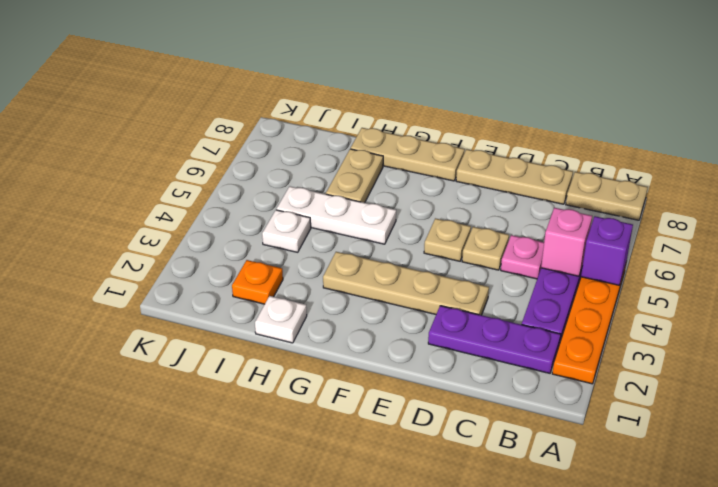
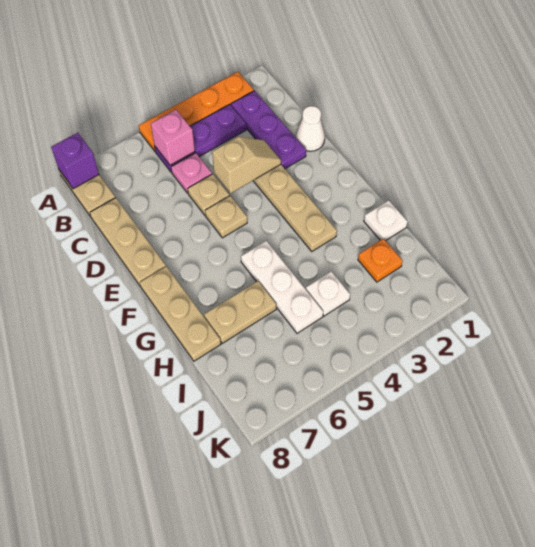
purple brick A5 level 2 -> purple brick A8 level 2
none -> white cone D1 level 1
none -> tan slope D3:D4 level 2 top 4

